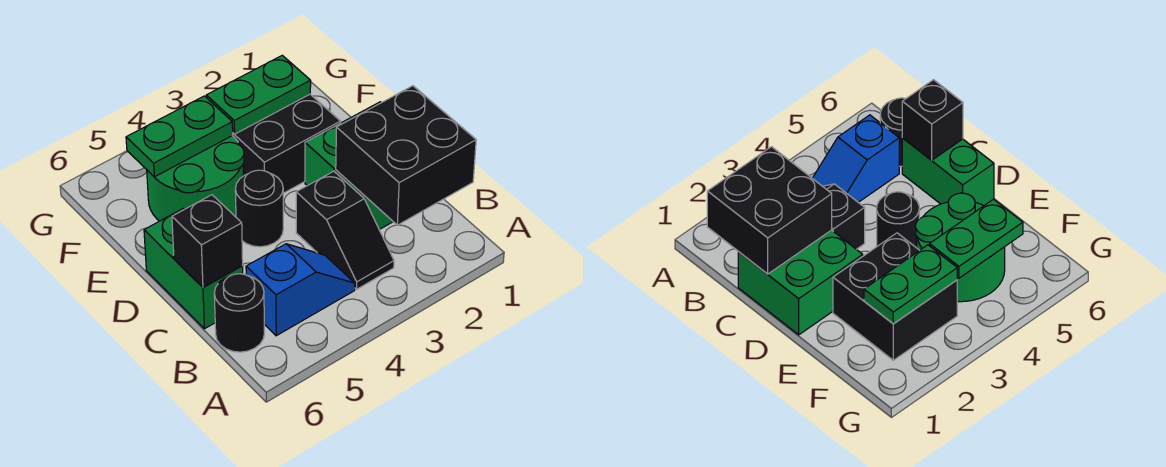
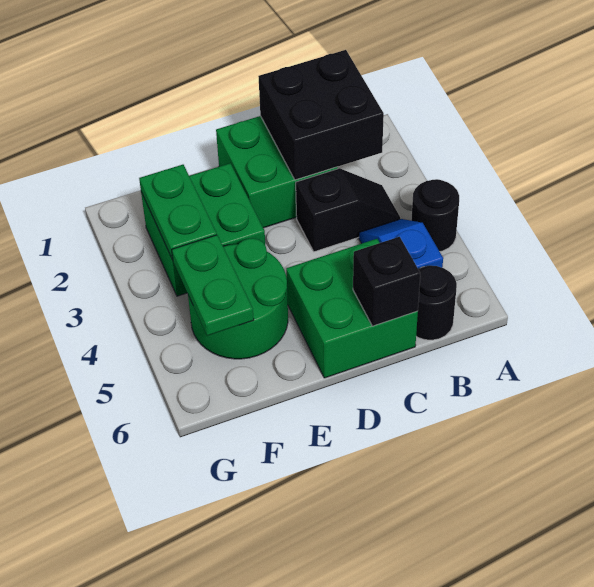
green brick C6:D6 level 1 -> green brick C5:D6 level 1
black round brick D4 level 1 -> black round brick A4 level 1
black brick E2:F3 level 1 -> green brick E2:F3 level 1

